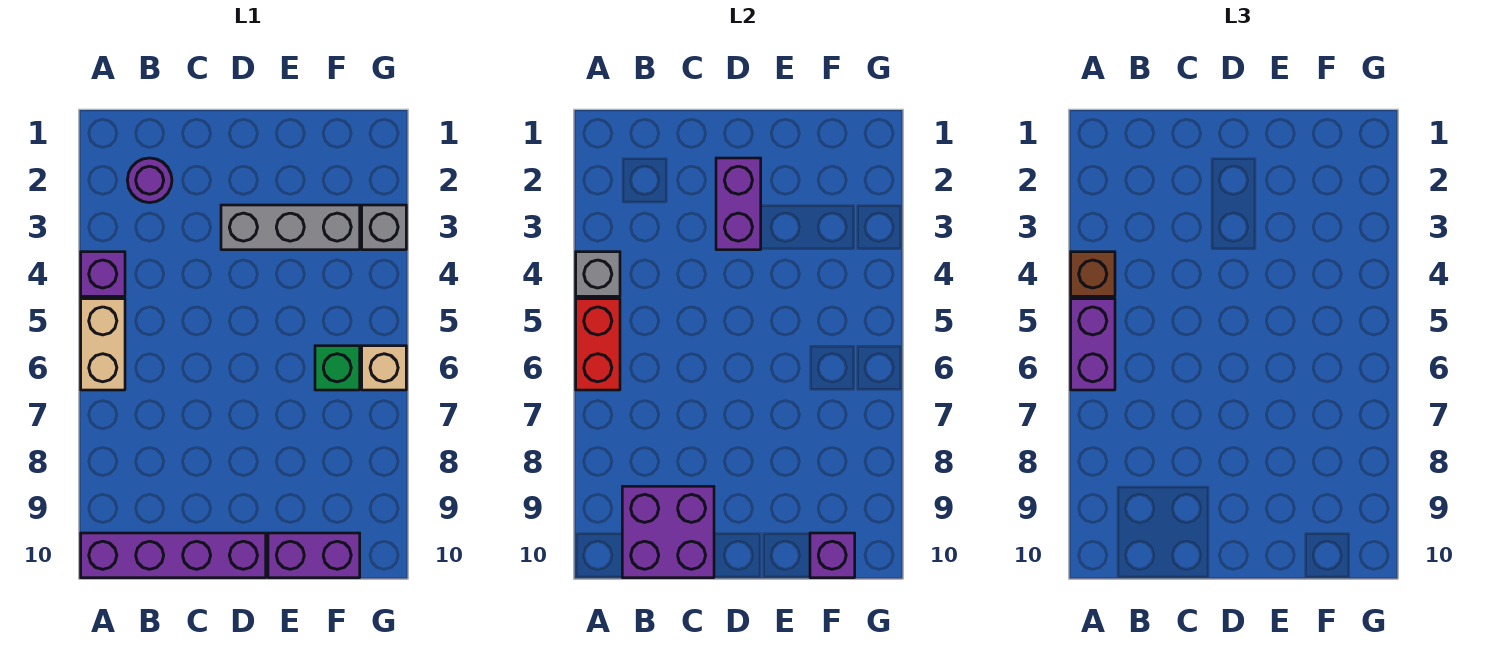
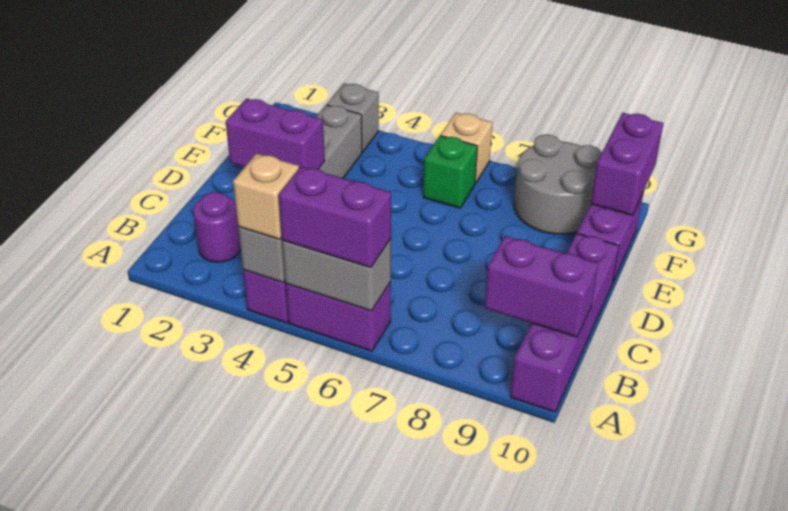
brown brick A4 level 3 -> tan brick A4 level 3
tan brick A5:A6 level 1 -> purple brick A5:A6 level 1
red brick A5:A6 level 2 -> grey brick A5:A6 level 2
purple brick B9:C10 level 2 -> purple brick B9:B10 level 2
none -> grey round brick F8:G9 level 1
purple brick F10 level 2 -> purple brick F10:G10 level 2

